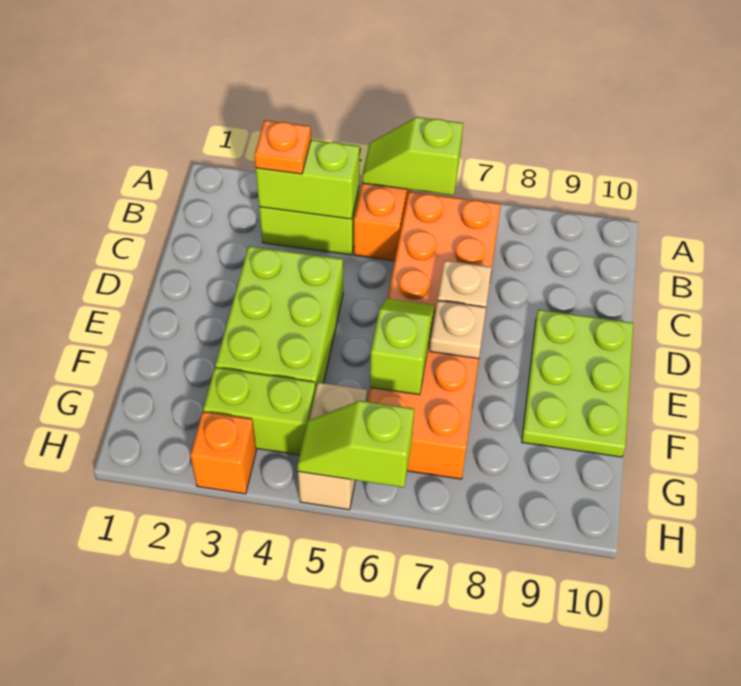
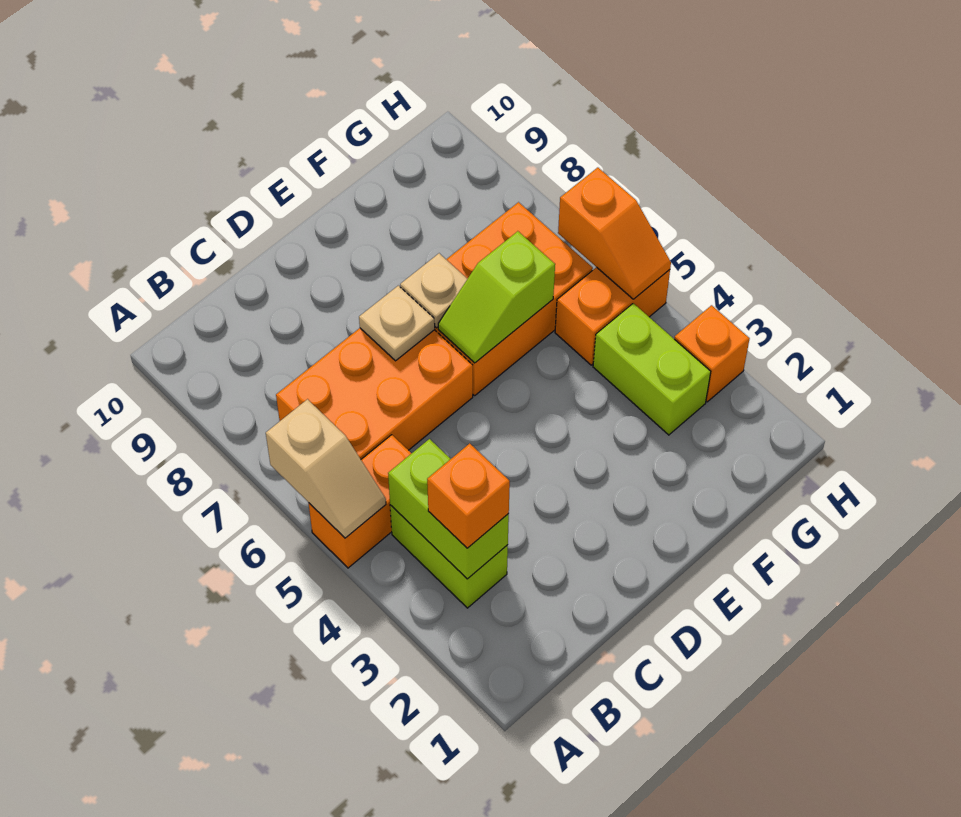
lime slope A5:A6 level 2 top 6 -> tan slope A5:A6 level 2 top 6
orange plate B3 level 3 -> orange brick B3 level 3
lime brick D3:F4 level 1 -> none
lime plate D9:F10 level 1 -> none
tan brick G5:H5 level 1 -> orange brick G5:H5 level 1
lime slope H5:H6 level 2 top 6 -> orange slope H5:H6 level 2 top 6

